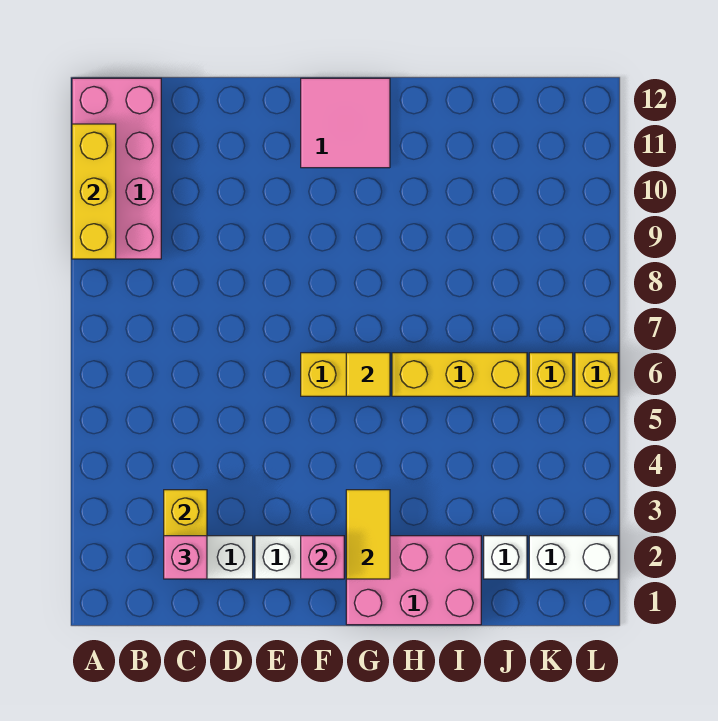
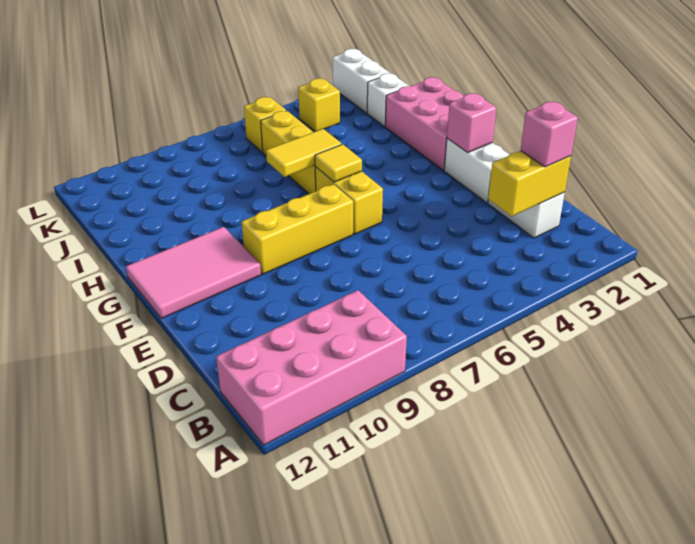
yellow brick A9:A11 level 2 -> yellow brick F7:F9 level 1
pink tile F11:G12 level 1 -> pink tile F10:G12 level 1
yellow tile G2:G3 level 2 -> yellow tile H6:H7 level 2
yellow brick L6 level 1 -> yellow brick K4 level 1

